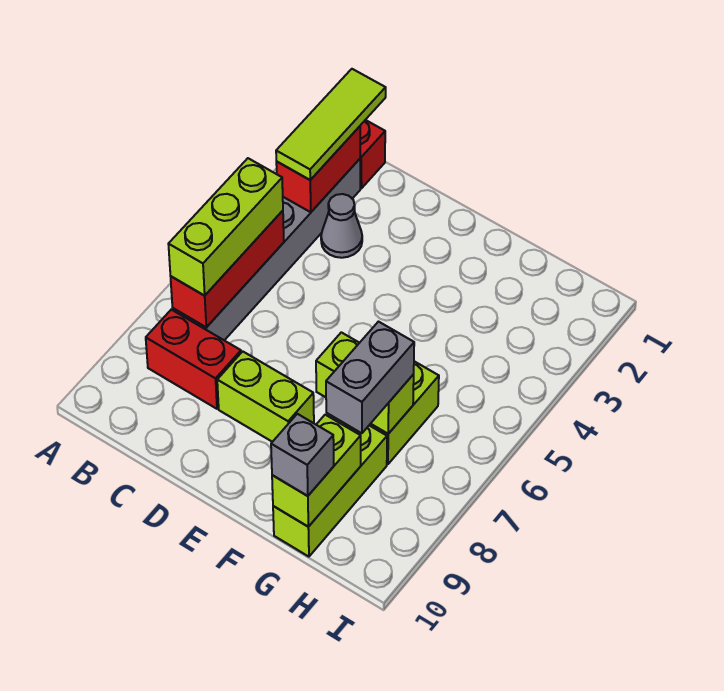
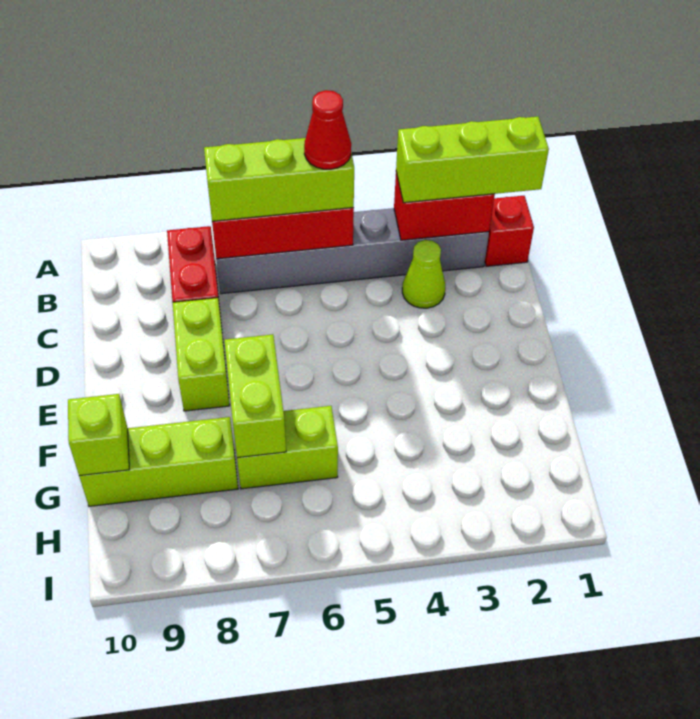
lime tile B1:B3 level 3 -> lime brick B1:B3 level 3
none -> red cone B5 level 4
grey cone C3 level 1 -> lime cone C3 level 1
grey brick G7:G8 level 3 -> none
lime brick G9:G10 level 2 -> lime brick G10 level 2
grey brick G10 level 3 -> none

